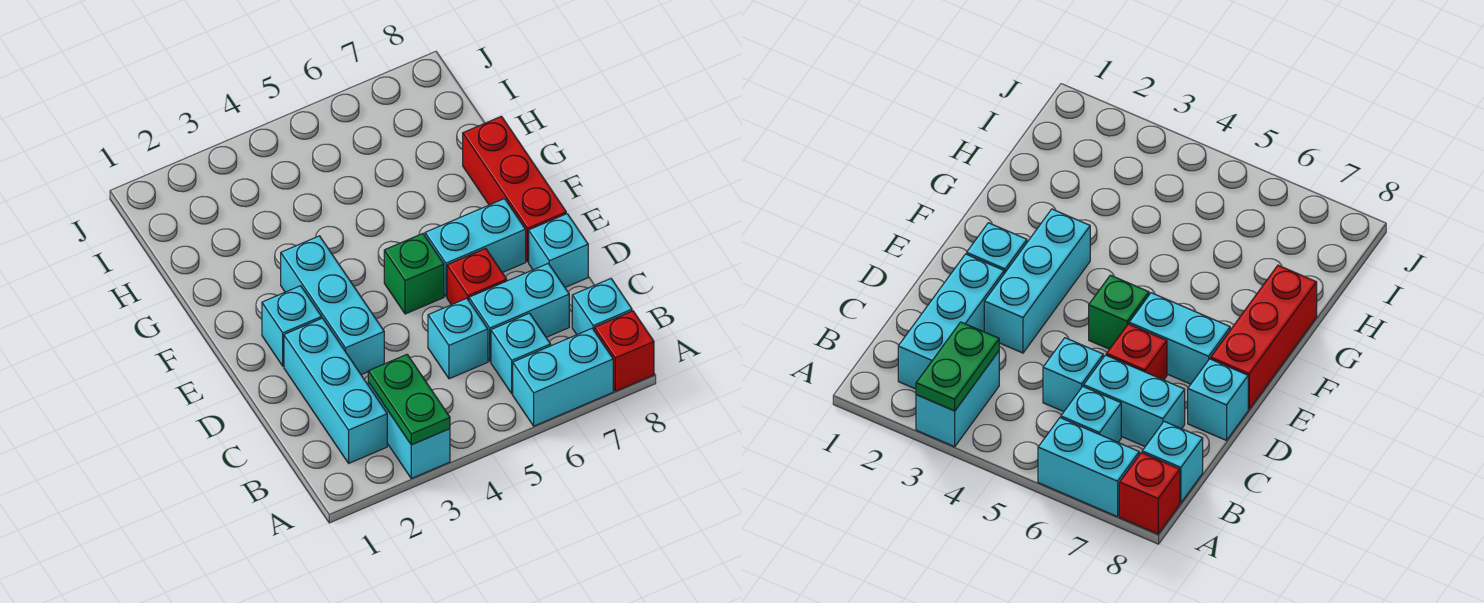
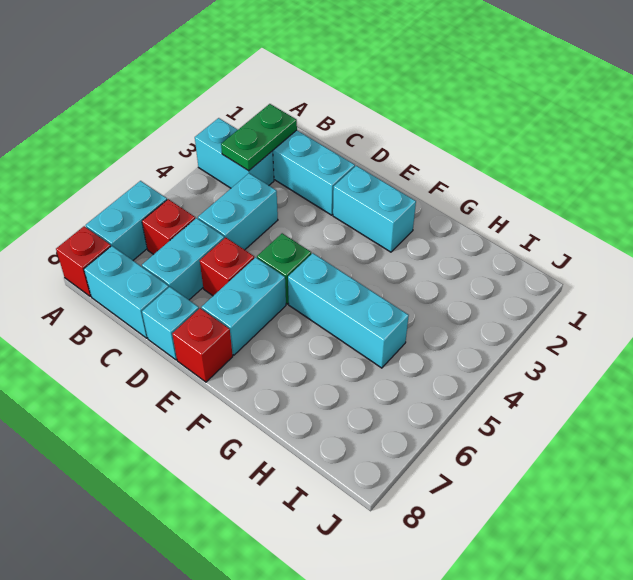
green plate A3:B3 level 2 -> green plate B2:B3 level 2
cyan brick B6 level 1 -> red brick B6 level 1
cyan brick B8 level 1 -> cyan brick B8:C8 level 1
cyan brick C5 level 1 -> cyan brick C4:C5 level 1
cyan brick D3:F3 level 1 -> cyan brick F5:H5 level 1
cyan brick E2 level 1 -> cyan brick E2:F2 level 1
red brick E8:G8 level 1 -> red brick E8 level 1

